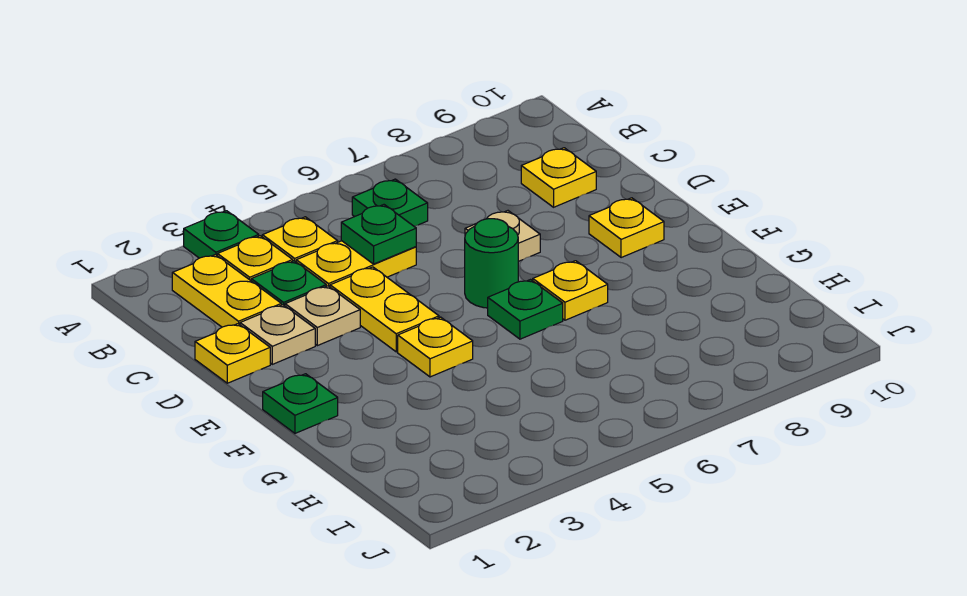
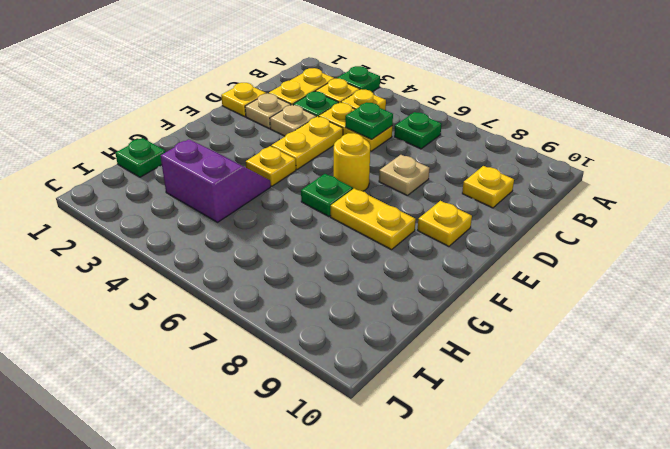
green round brick E6 level 1 -> yellow round brick E6 level 1
green plate F1 level 1 -> green plate H1 level 1
yellow plate F7 level 1 -> yellow plate F7:F8 level 1
none -> purple slope G3:H4 level 1 top H

